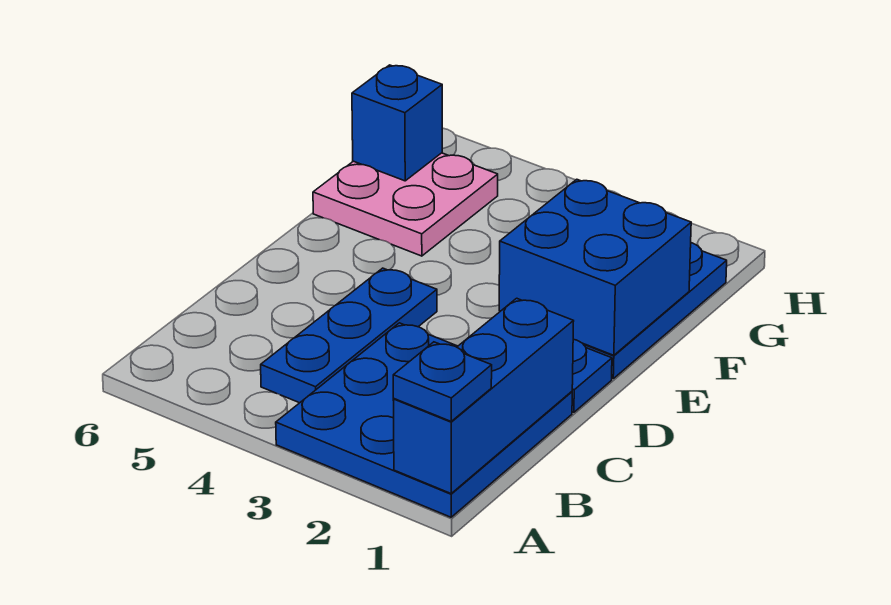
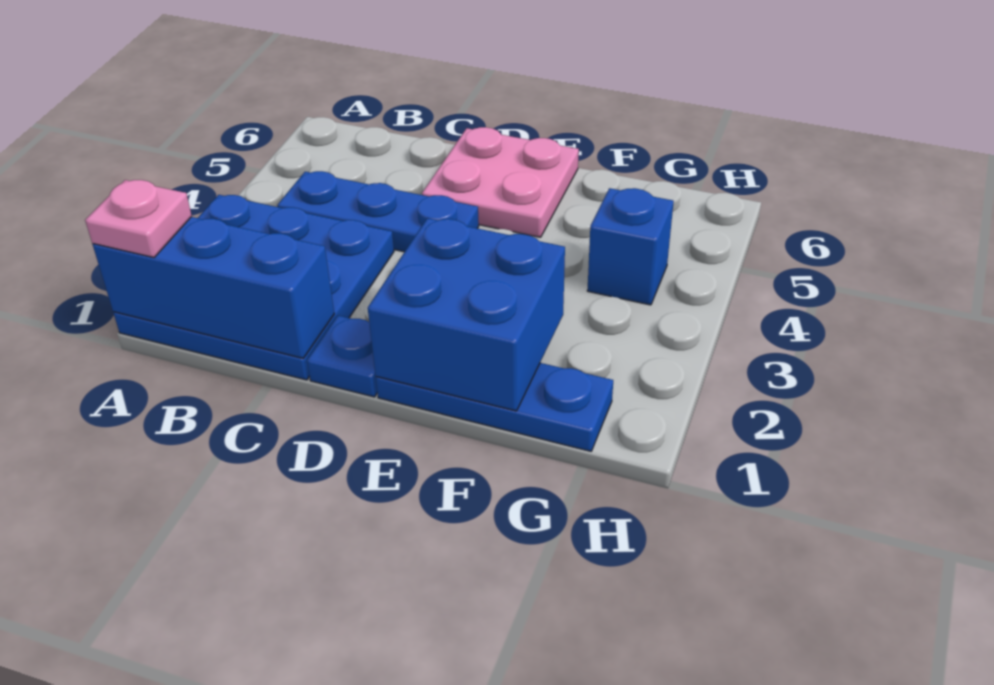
blue plate A1 level 3 -> pink plate A1 level 3
pink plate F5:G6 level 1 -> pink plate D5:E6 level 1
blue brick G6 level 2 -> blue brick G4 level 1

